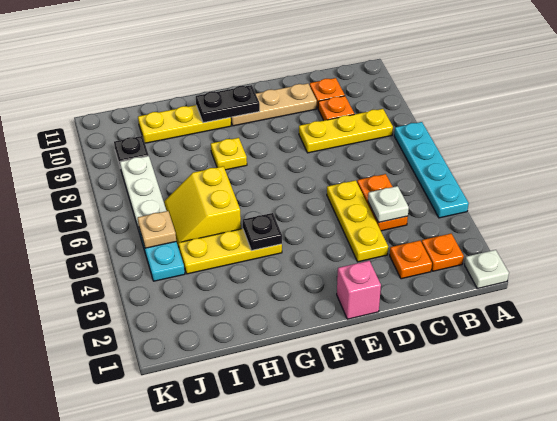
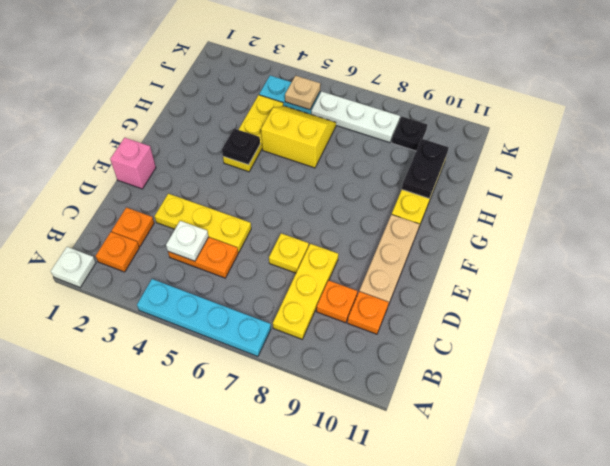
black plate F10:G10 level 2 -> black plate H10:I10 level 2
yellow plate G8 level 1 -> yellow plate D7 level 1

